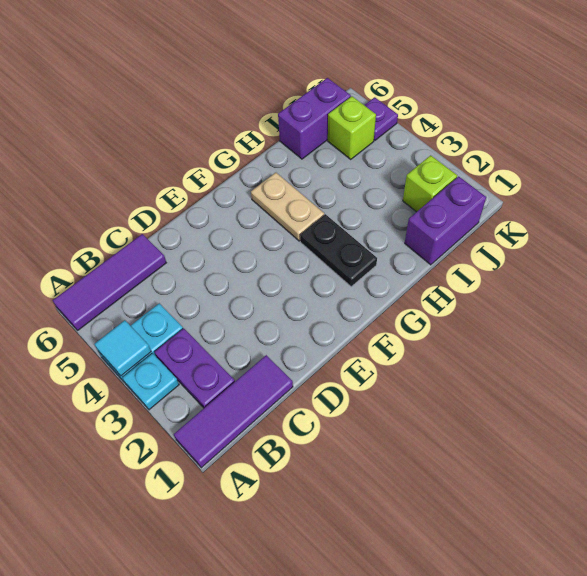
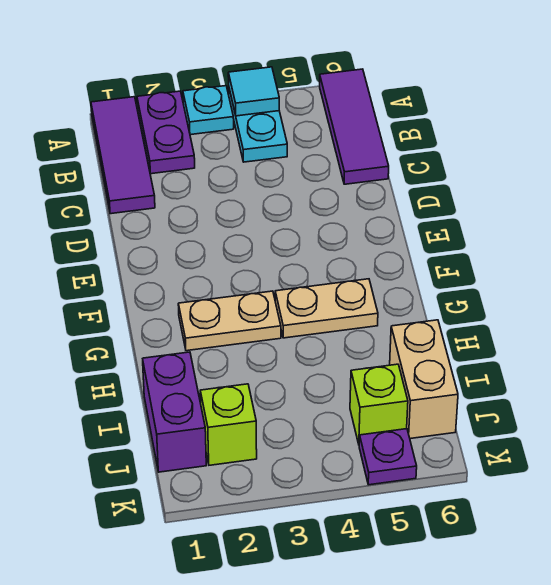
purple plate B2:B3 level 1 -> purple plate A2:B2 level 1
black plate G2:G3 level 1 -> tan plate G2:G3 level 1
purple brick I6:J6 level 1 -> tan brick I6:J6 level 1

